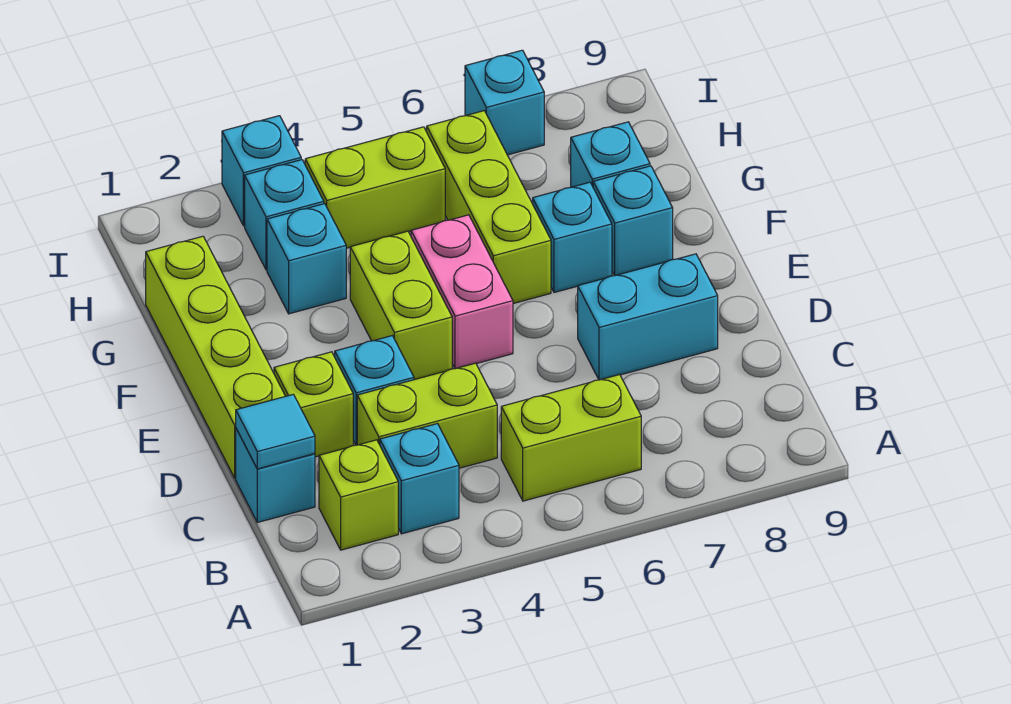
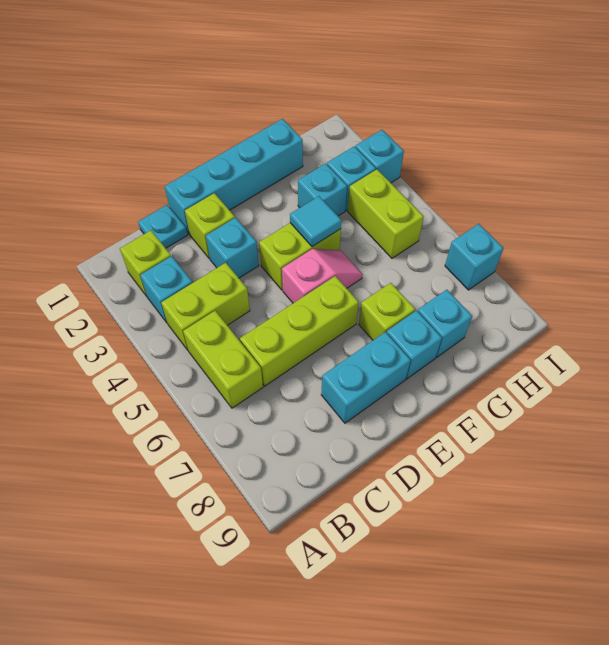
cyan brick C1 level 1 -> cyan plate C1 level 1
cyan tile C1 level 2 -> cyan tile F4 level 2
lime brick C3:C4 level 1 -> lime brick B4:C4 level 1
lime brick D1:G1 level 1 -> cyan brick D1:G1 level 1
cyan brick D7:D8 level 1 -> cyan brick D8:E8 level 1
pink brick E5:F5 level 1 -> pink slope E5:F5 level 1 top E
lime brick F6:H6 level 1 -> lime brick C6:E6 level 1
cyan brick F7 level 1 -> lime brick F7 level 1

